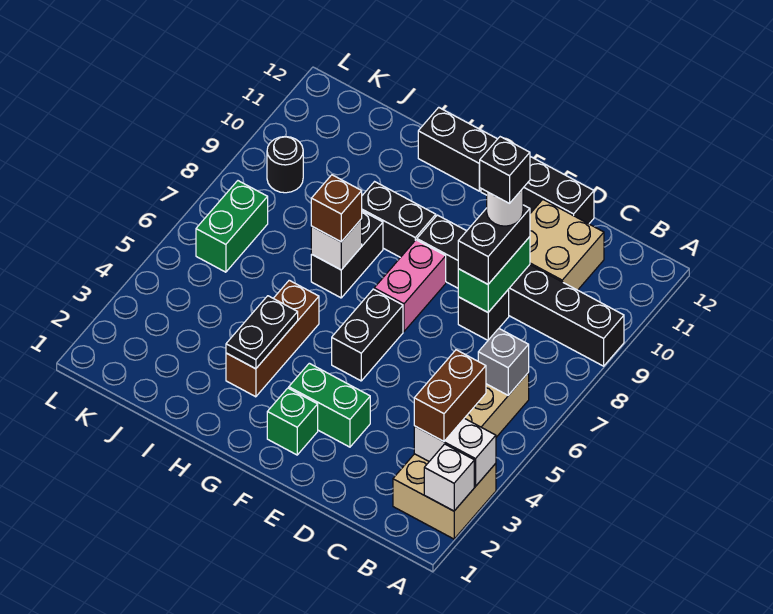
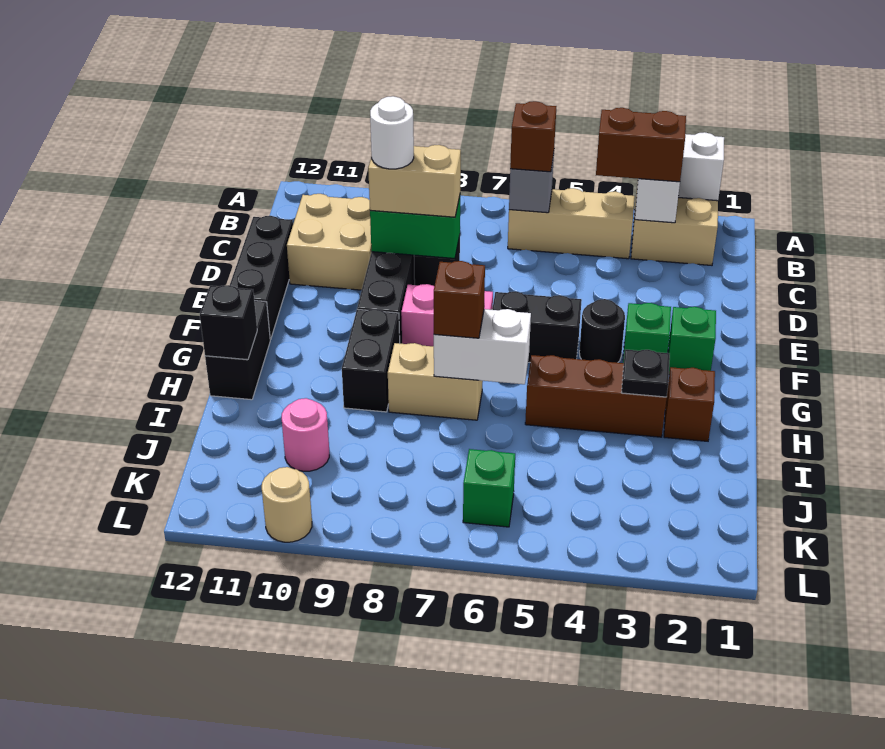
none -> brown brick B6 level 3
black brick D8:D9 level 3 -> tan brick D8:D9 level 3
black brick D9 level 5 -> black brick H12 level 2
green brick E3:F3 level 1 -> green brick F3 level 1
none -> brown brick H2 level 1
black plate H3:H4 level 2 -> black plate H3 level 2
black brick H7:H8 level 1 -> tan brick H7:H8 level 1
white brick H7 level 2 -> white brick H6:H7 level 2
none -> pink round brick J10 level 1
green brick K6:K7 level 1 -> green brick K6 level 1
black round brick K9 level 1 -> black round brick F4 level 1
none -> tan round brick L10 level 1

